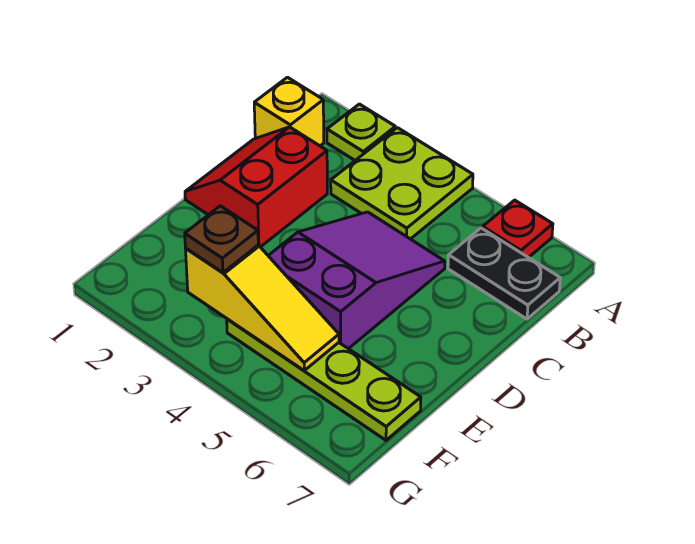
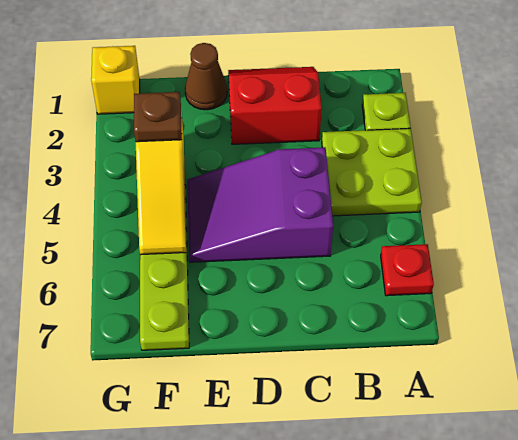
yellow brick B1 level 1 -> yellow brick G1 level 1
black plate B6:B7 level 1 -> none
purple slope C4:E5 level 1 top E -> purple slope C4:E5 level 1 top C
none -> brown cone E1 level 1

